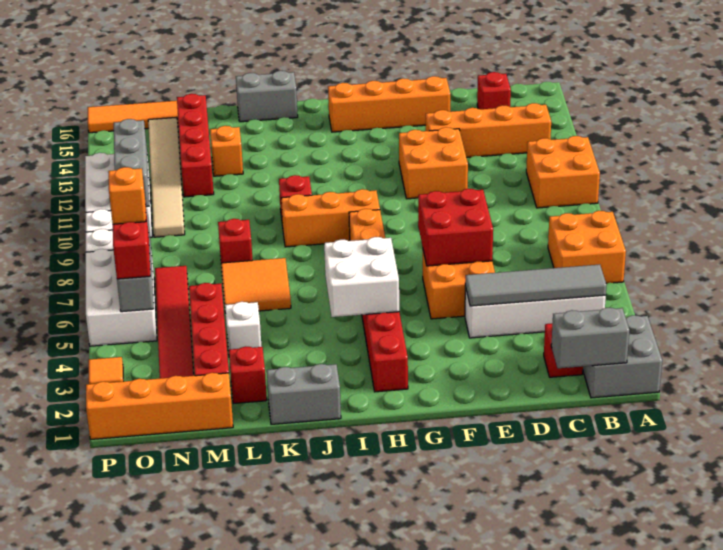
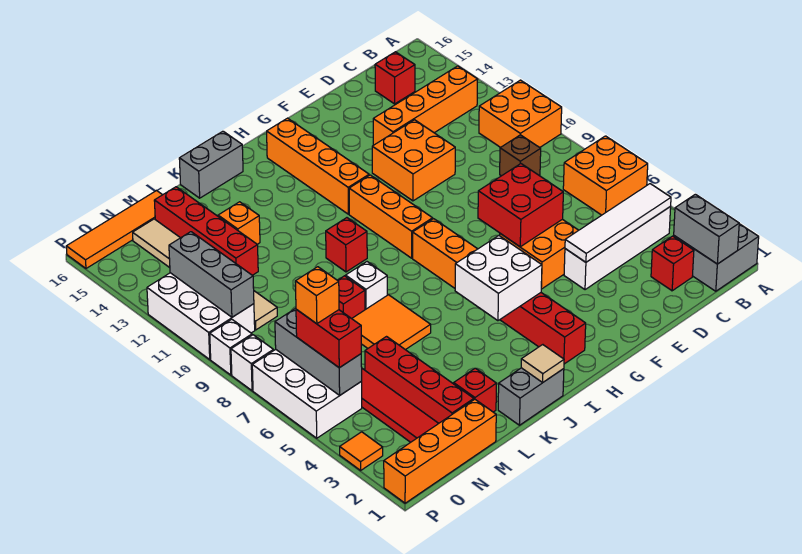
grey brick B1:C1 level 2 -> grey brick B1:B2 level 2
grey tile B4:E4 level 2 -> white tile B4:E4 level 2
none -> brown brick C9 level 1
orange brick E15:H15 level 1 -> orange brick H12:H15 level 1
orange brick H9:J9 level 1 -> orange brick H9:H11 level 1
none -> tan tile J1 level 2
white brick L4 level 1 -> white brick K8 level 1

